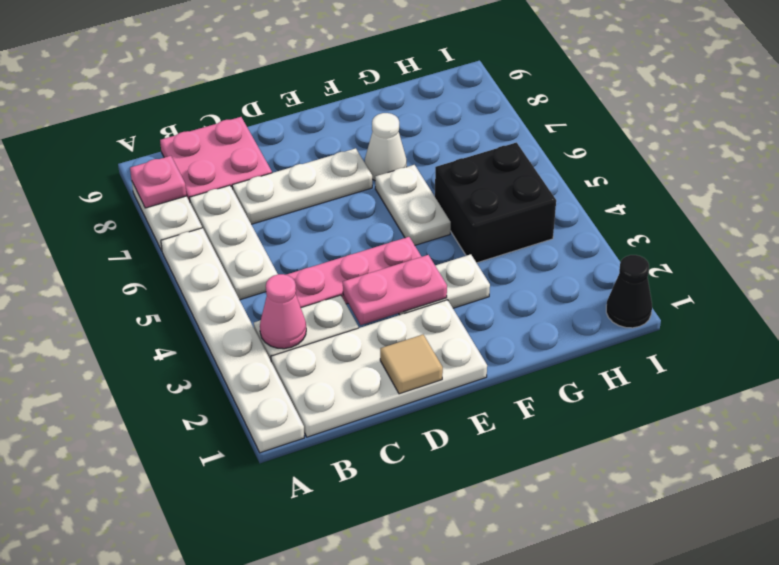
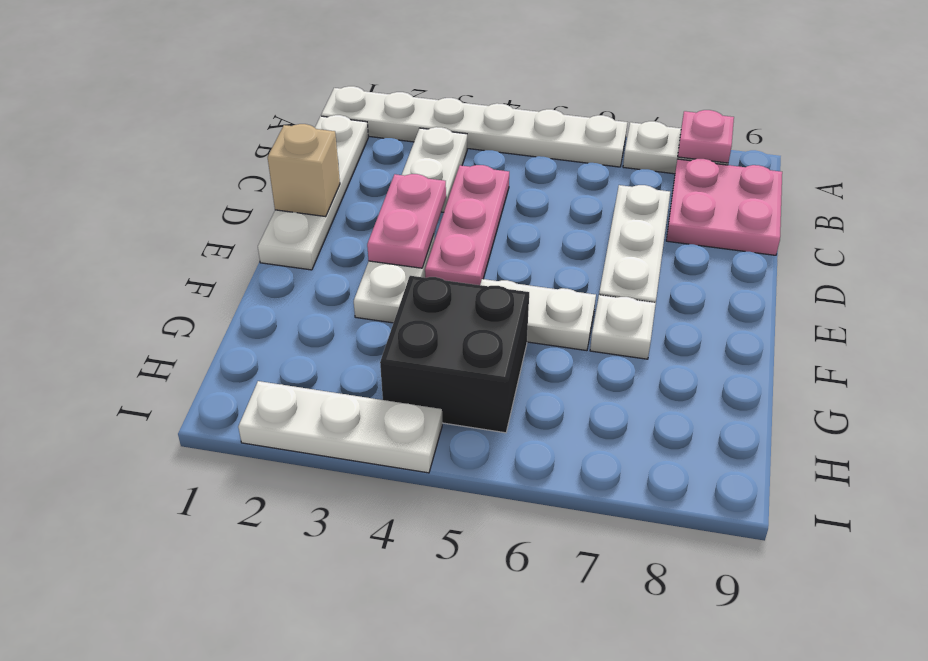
white plate B1:E2 level 1 -> white plate B1:E1 level 1
pink cone B3 level 2 -> none
white plate B5:B7 level 1 -> white plate I2:I4 level 1
tan tile D1 level 2 -> tan brick D1 level 2
white cone F7 level 1 -> white plate F7 level 1
black cone I1 level 1 -> none

